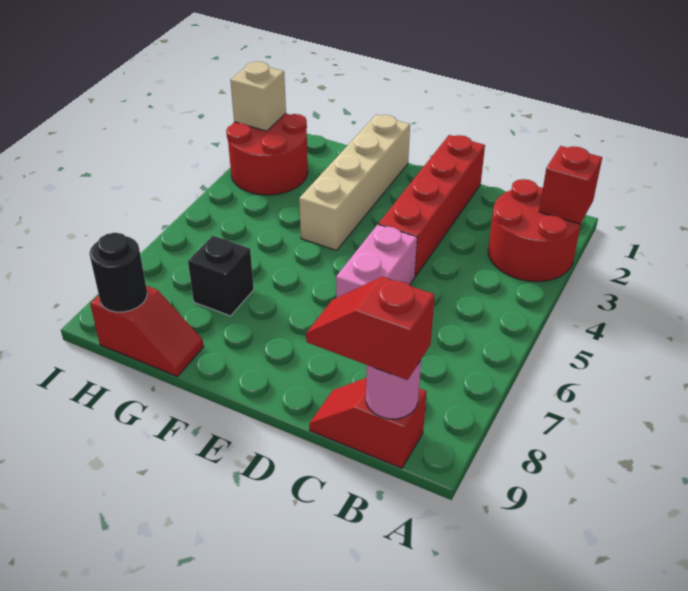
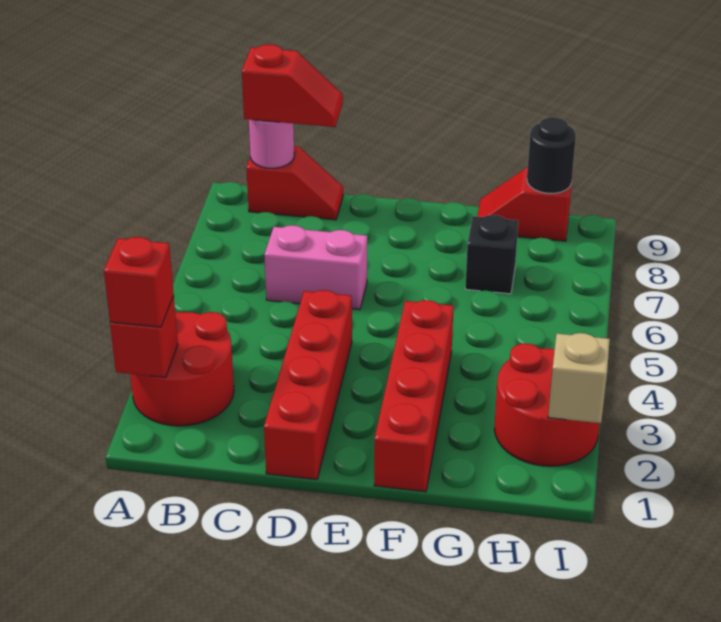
none -> red brick A2 level 3
pink brick D5:D6 level 1 -> pink brick C6:D6 level 1
tan brick F1:F4 level 1 -> red brick F1:F4 level 1

